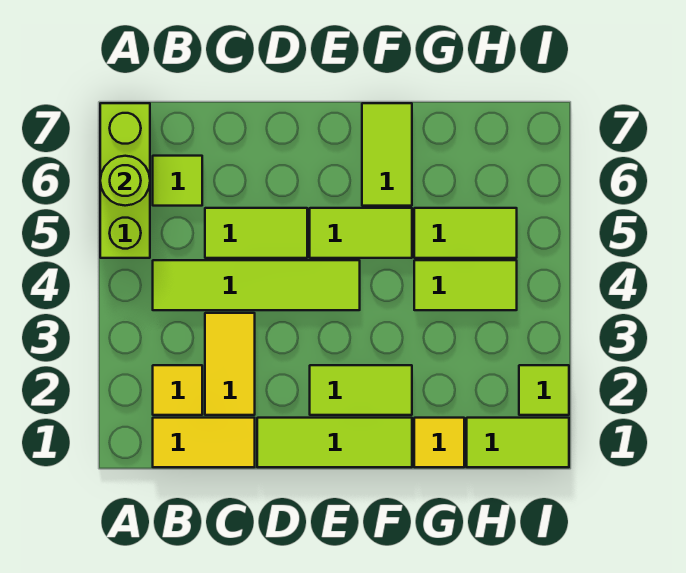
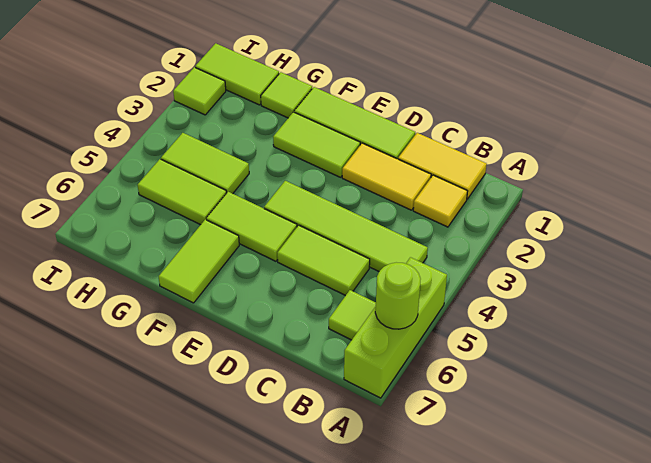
yellow tile C2:C3 level 1 -> yellow tile C2:D2 level 1
yellow tile G1 level 1 -> lime tile G1 level 1

